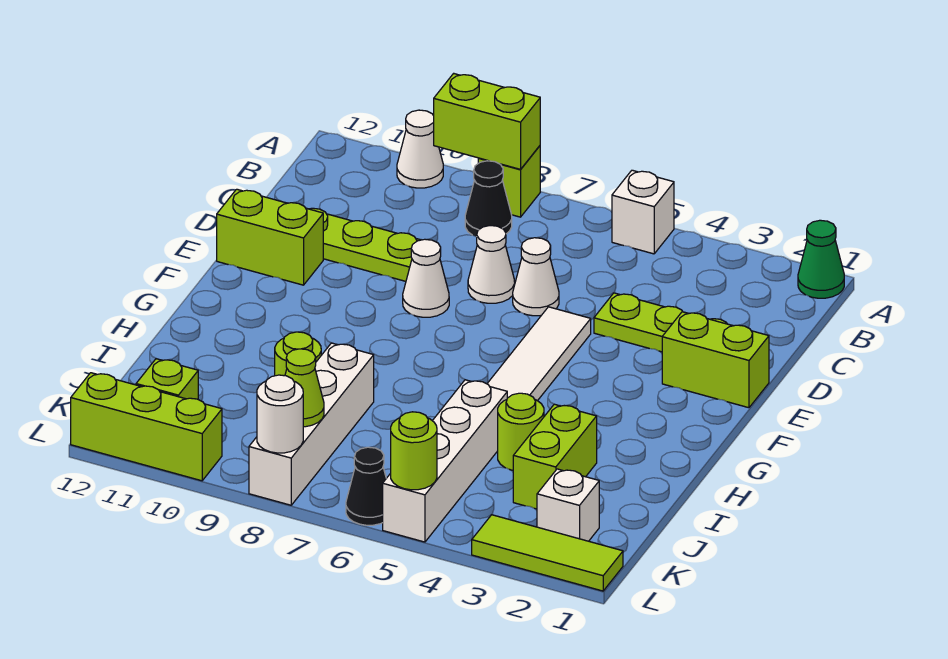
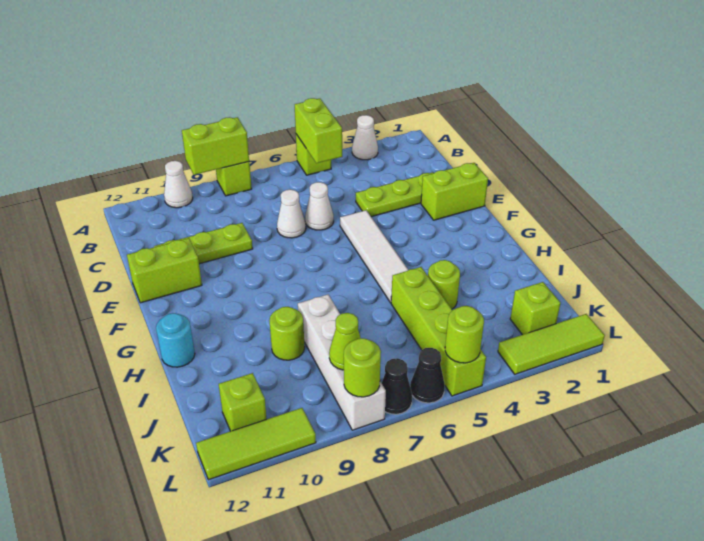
green cone A1 level 1 -> none
white brick A5 level 1 -> lime brick A5 level 1
black cone B8 level 1 -> black cone L7 level 1
white cone E8 level 1 -> white cone A3 level 1
none -> cyan round brick H12 level 1
lime brick I3:J3 level 1 -> lime brick A5:B5 level 2
white brick I5:L5 level 1 -> lime brick I5:L5 level 1
white brick K2 level 1 -> lime brick K2 level 1
white round brick L8 level 2 -> lime round brick L8 level 2
lime brick L10:L12 level 1 -> lime tile L10:L12 level 1

